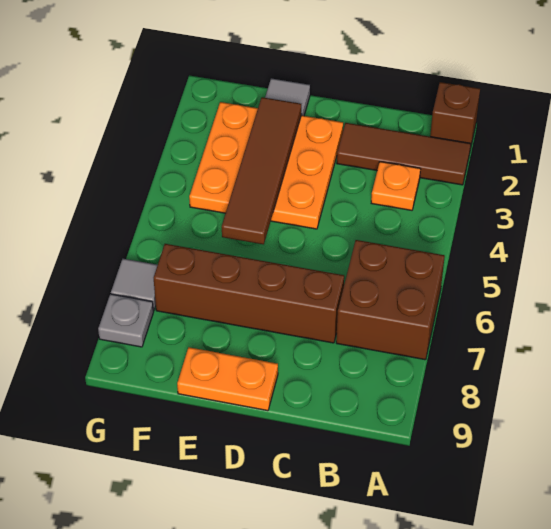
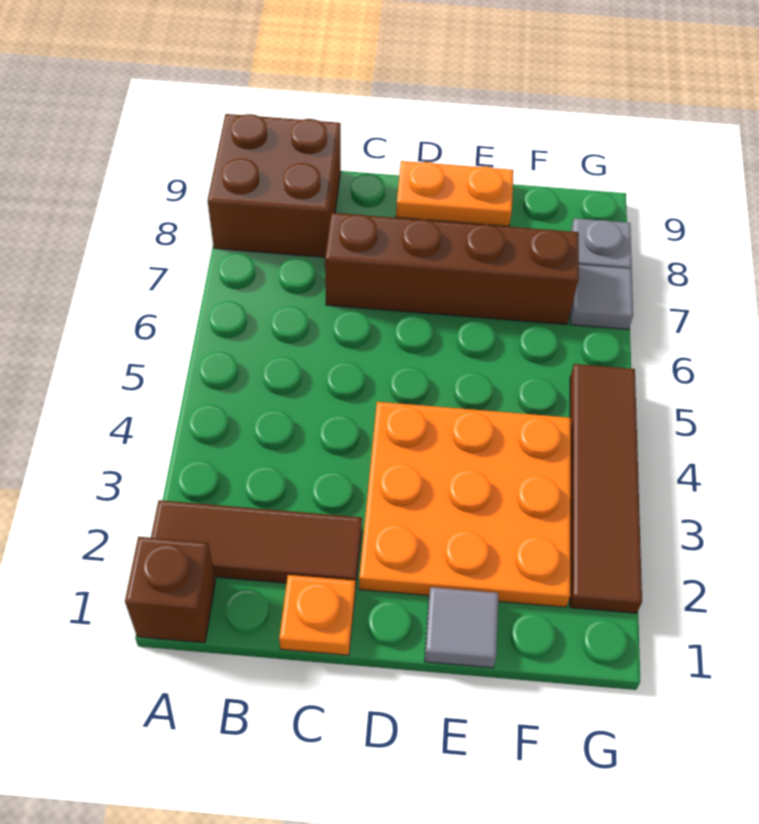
brown brick A6:B7 level 1 -> brown brick A8:B9 level 1
orange plate B3 level 1 -> orange plate C1 level 1
brown tile E2:E5 level 2 -> brown tile G2:G5 level 1

